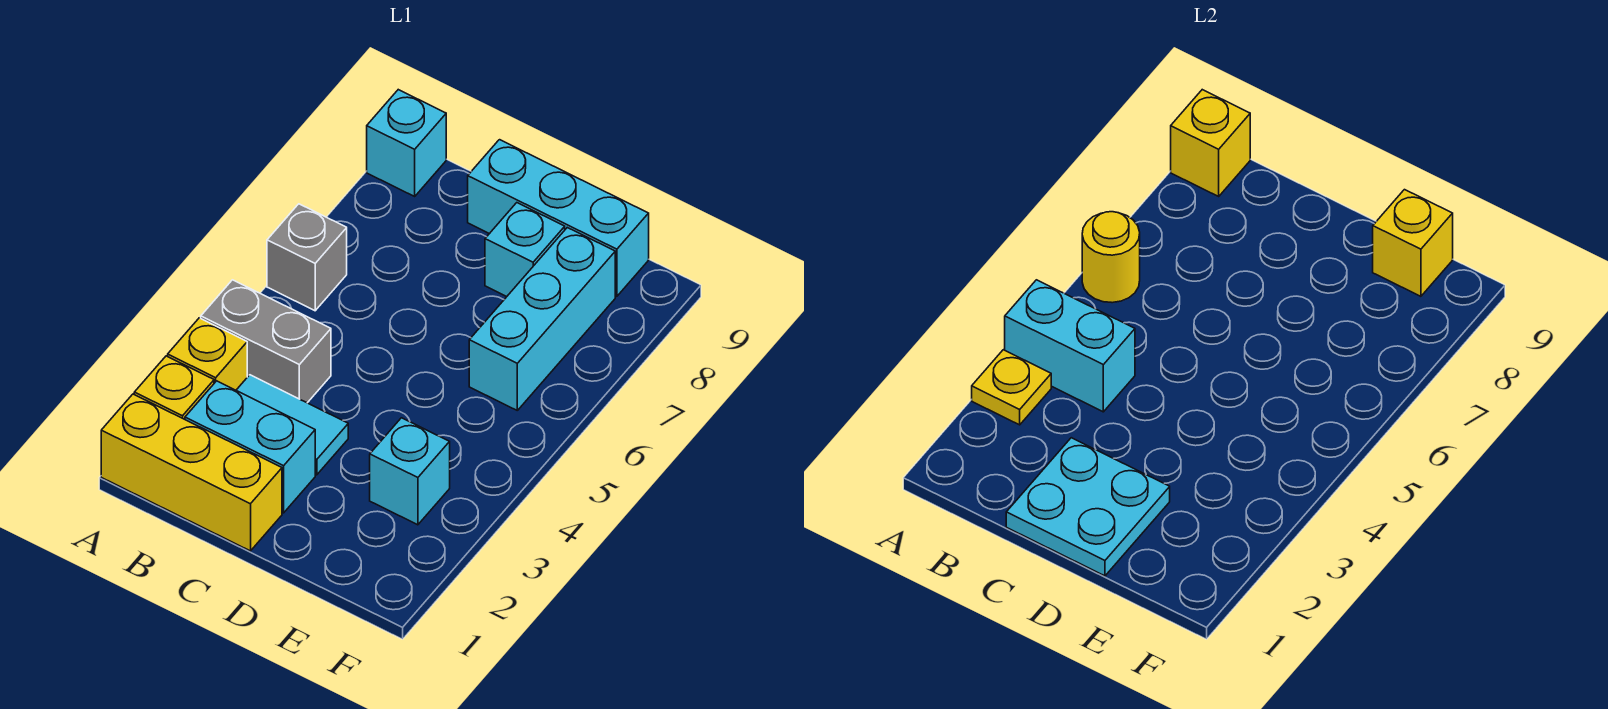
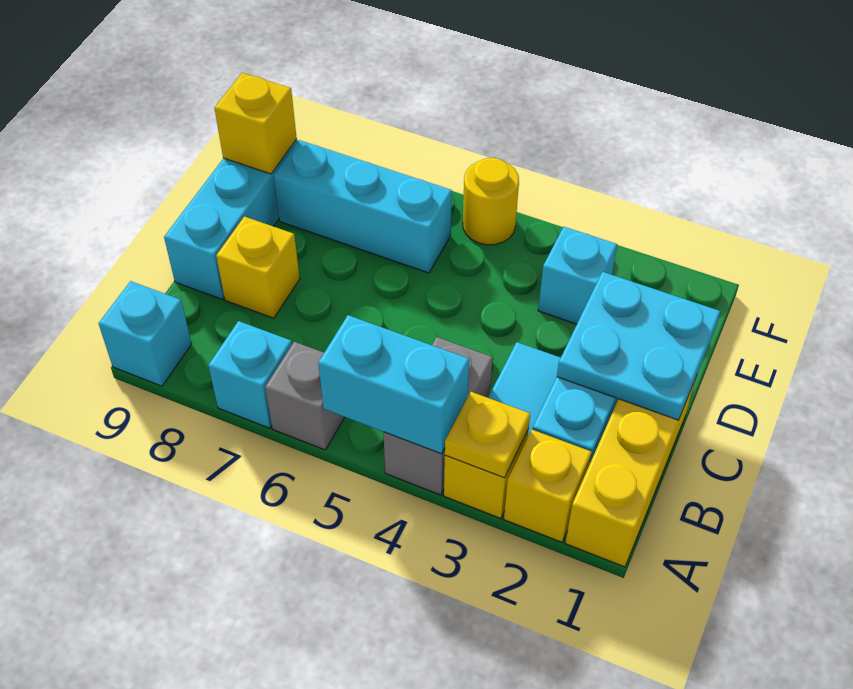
cyan brick A4:B4 level 2 -> cyan brick A4:A5 level 2
yellow round brick A6 level 2 -> yellow round brick F5 level 1
yellow brick A9 level 2 -> yellow brick C8 level 1
cyan brick D8 level 1 -> cyan brick A7 level 1

